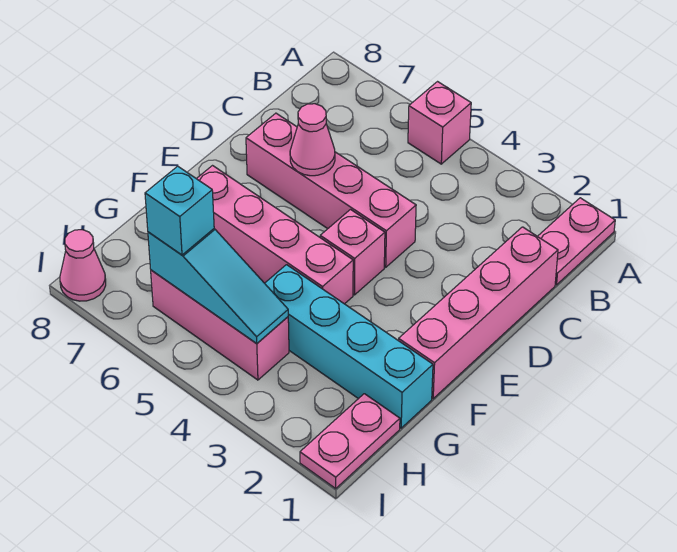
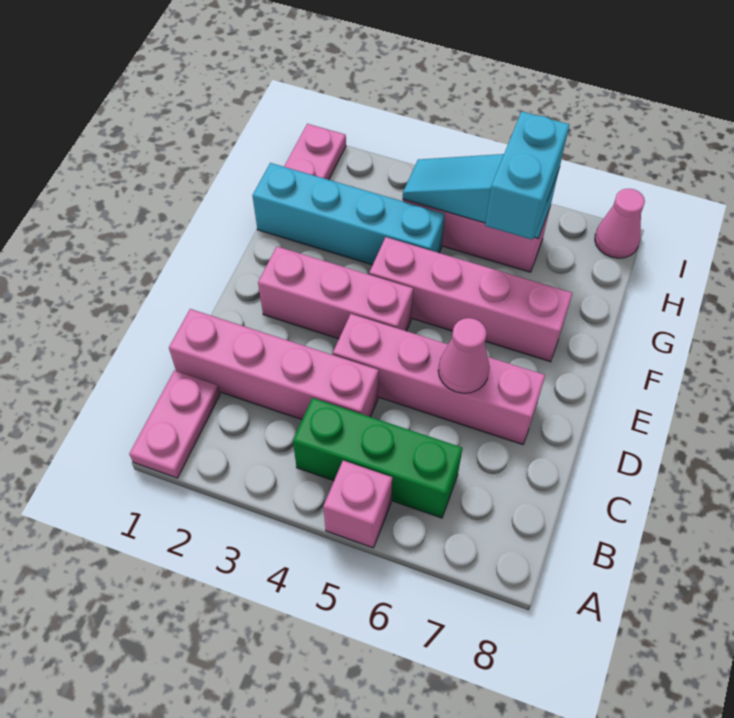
none -> green brick B4:B6 level 1
pink brick C1:F1 level 1 -> pink brick C1:C4 level 1
pink brick E4 level 1 -> pink brick E2:E4 level 1
cyan brick H6 level 3 -> cyan brick G6:H6 level 3

